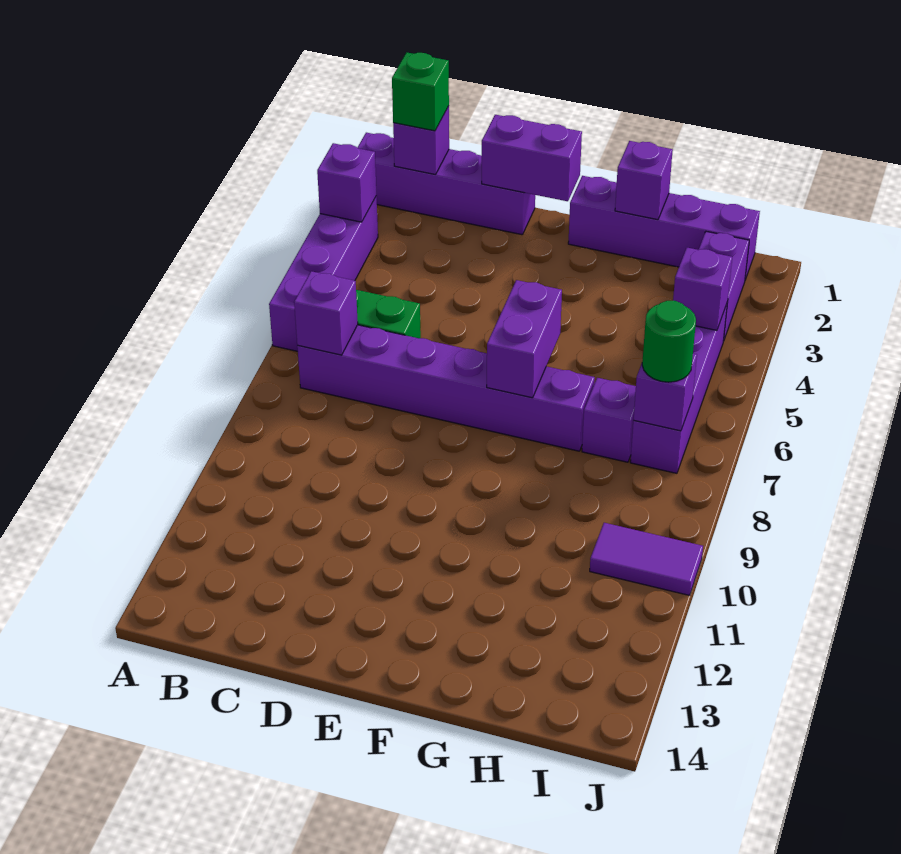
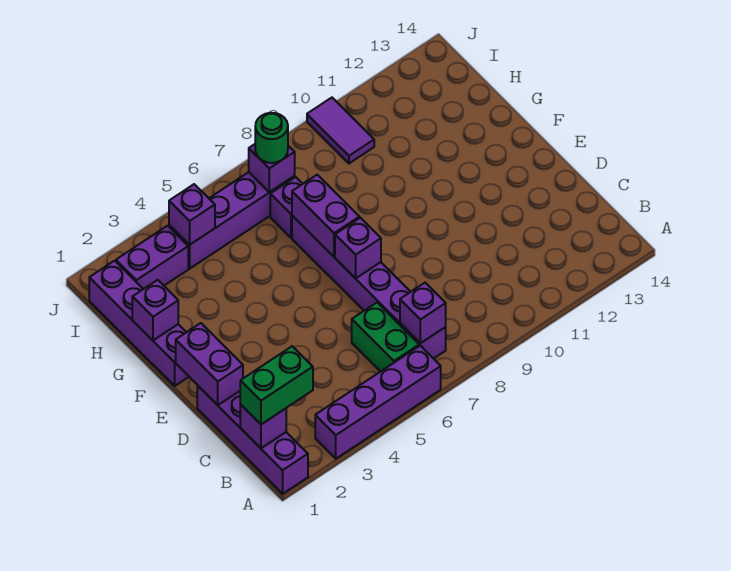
purple brick A3 level 2 -> purple brick E7 level 2
green brick B1 level 3 -> green brick B1:B2 level 3
purple brick F6:F7 level 2 -> purple brick F7:G7 level 2

